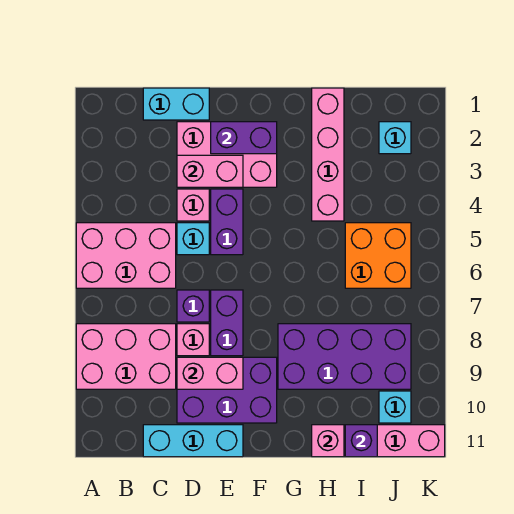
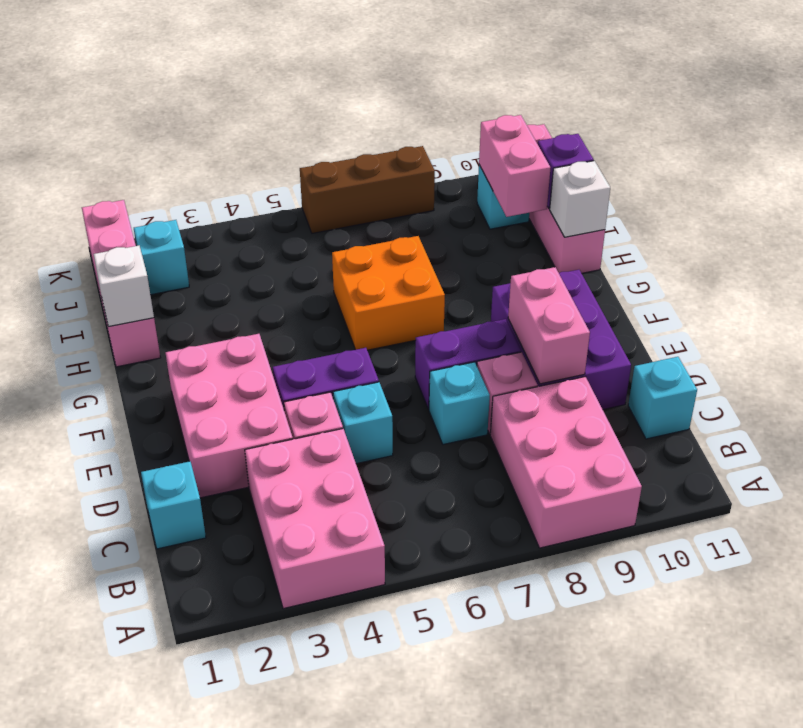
pink brick A5:C6 level 1 -> pink brick A3:C4 level 1
cyan brick C1:D1 level 1 -> cyan brick C1 level 1
cyan brick C11:E11 level 1 -> cyan brick C11 level 1
pink brick D3:E3 level 2 -> pink brick I10:J10 level 2
purple brick D7 level 1 -> cyan brick D7 level 1
purple brick E2:F2 level 2 -> none
purple brick G8:J9 level 1 -> none
pink brick H1:H4 level 1 -> pink brick H1:K1 level 1
none -> white brick H1 level 2
pink brick H11 level 2 -> white brick H11 level 2
orange brick I5:J6 level 1 -> orange brick G6:H7 level 1
none -> brown brick K6:K8 level 1

